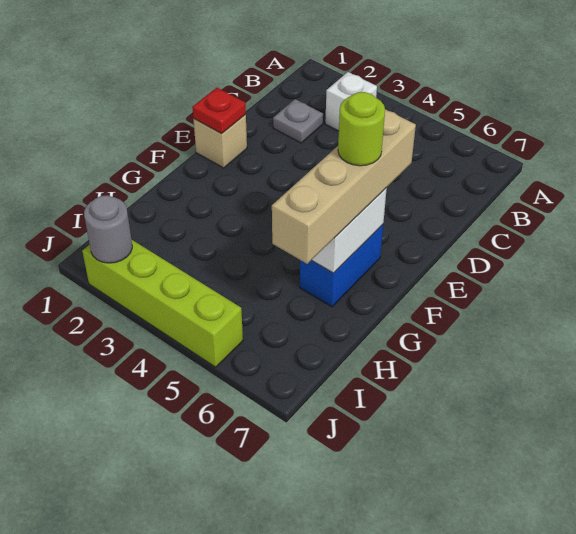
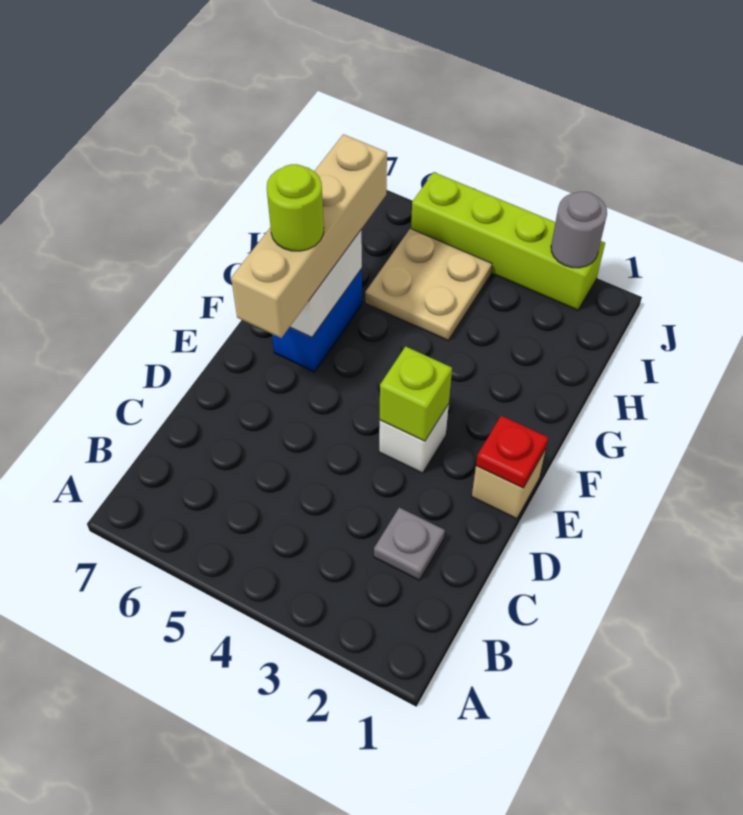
white brick B3 level 1 -> white brick E3 level 1
none -> lime brick E3 level 2
none -> tan plate H4:I5 level 1

